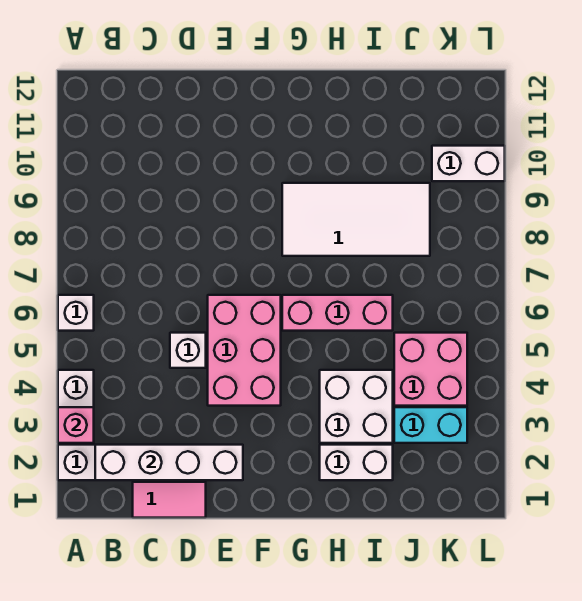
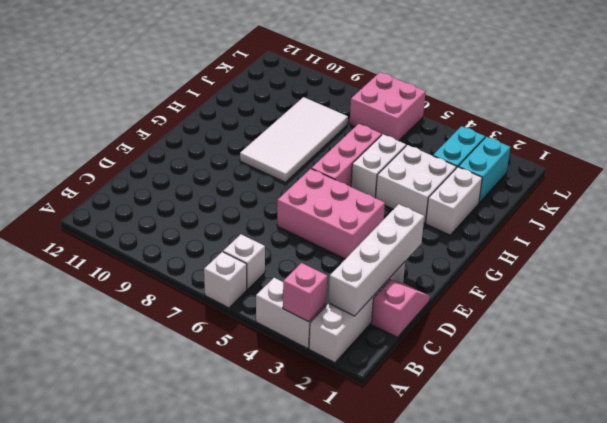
pink tile C1:D1 level 1 -> pink slope C1:D1 level 1 top C
white brick D5 level 1 -> white brick B6 level 1
none -> cyan brick J2:K2 level 1
pink brick J4:K5 level 1 -> pink brick K6:L7 level 1
white brick K10:L10 level 1 -> white brick H5:I5 level 1

